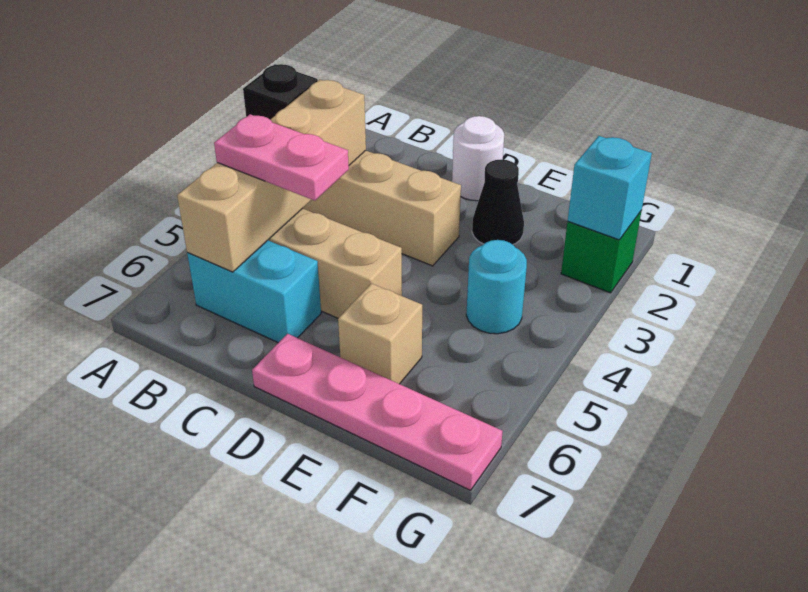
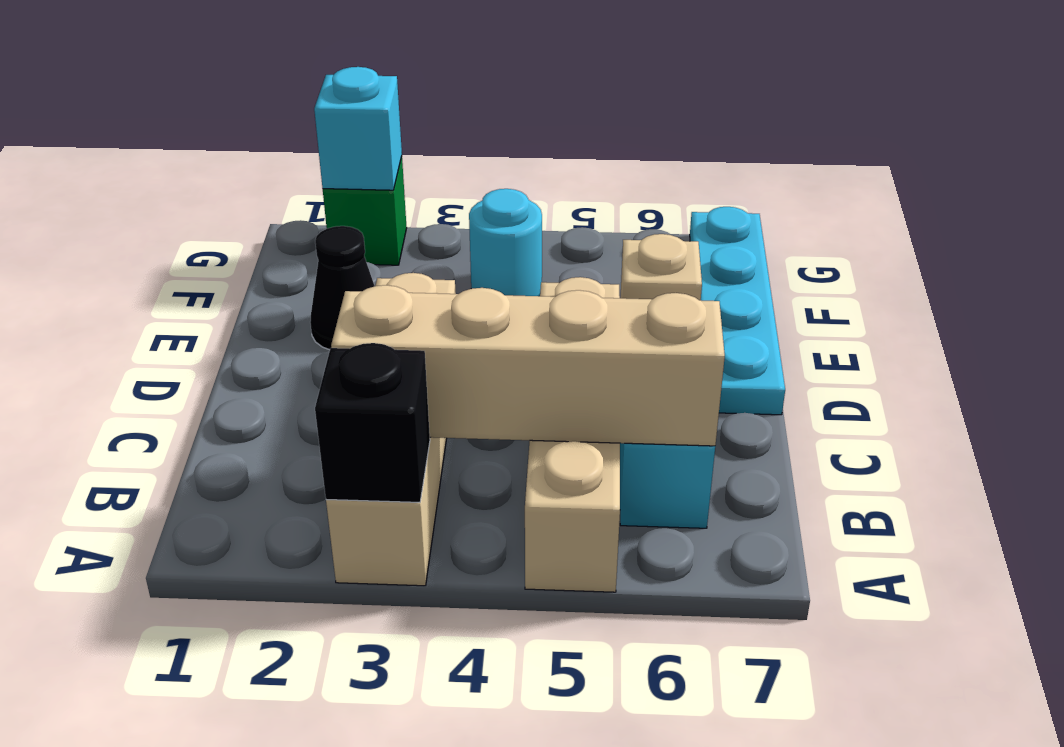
pink plate B5:C5 level 3 -> none
white round brick D1 level 1 -> none
pink plate D7:G7 level 1 -> cyan plate D7:G7 level 1

